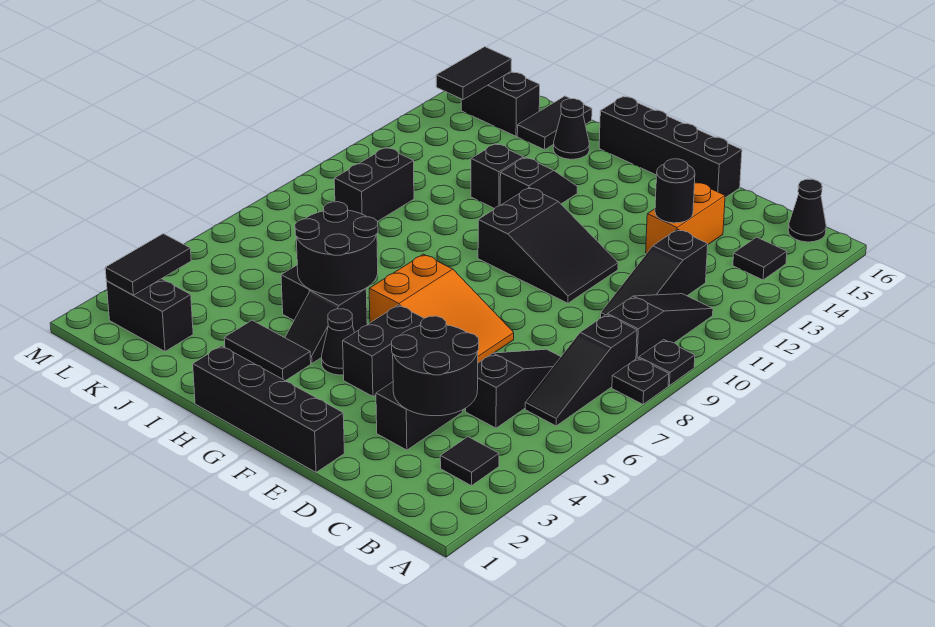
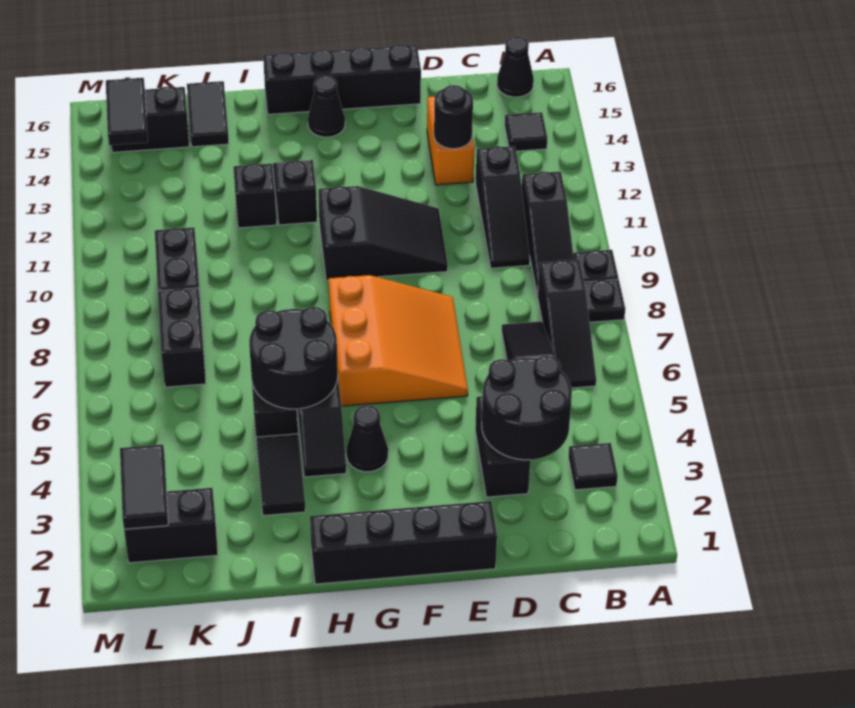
black slope B9:B11 level 1 top 9 -> black slope B9:B11 level 1 top 11
orange slope E6:G7 level 1 top G -> orange slope E6:G8 level 1 top G
black brick F4:F5 level 1 -> black brick K7:K8 level 1
black tile H3:I3 level 1 -> black tile I3:I4 level 1
black cone I15 level 1 -> black cone G15 level 1

